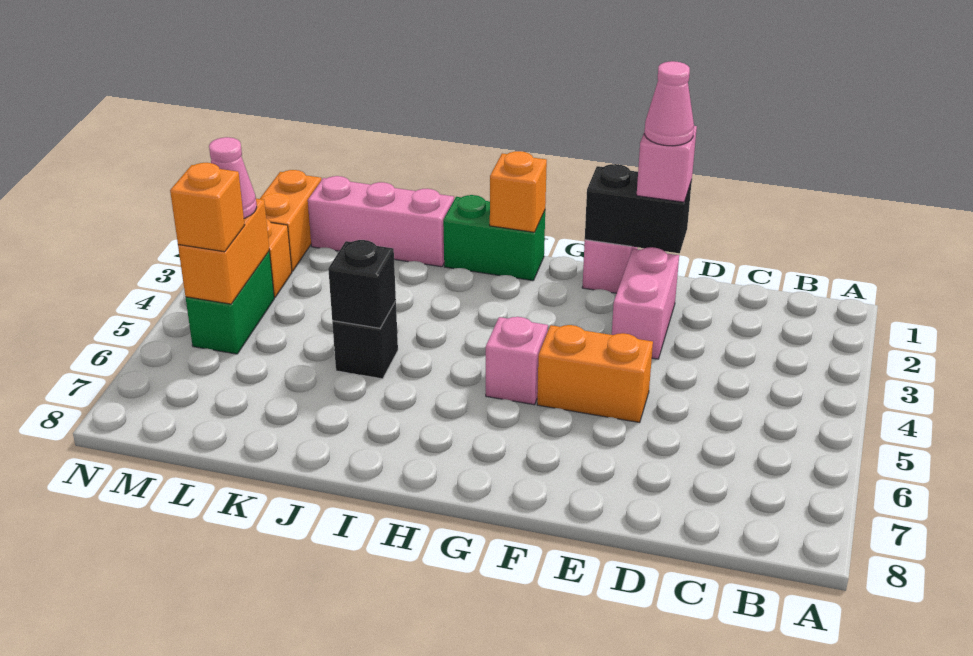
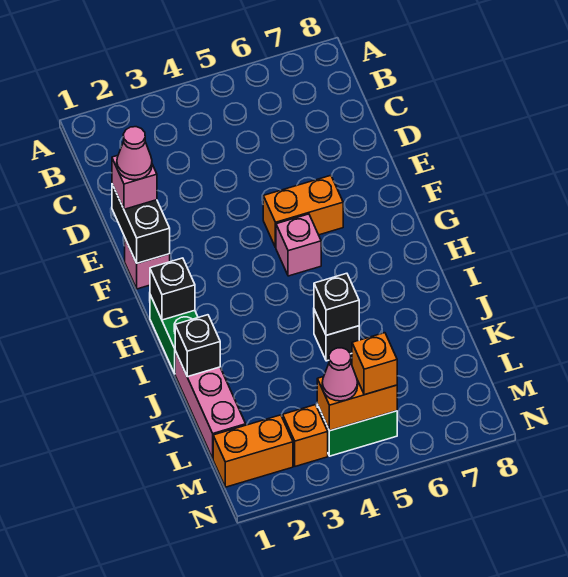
pink brick E2:E3 level 1 -> none
orange brick E5:F5 level 1 -> orange brick F5:F6 level 1
orange brick H1 level 2 -> black brick H1 level 2
none -> black brick J1 level 2

